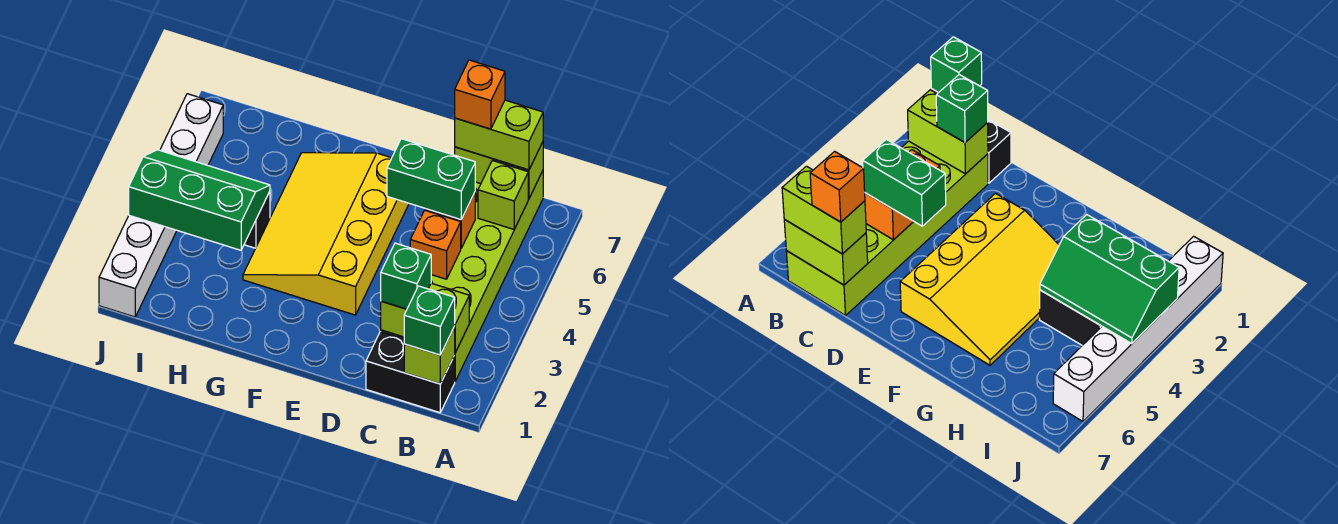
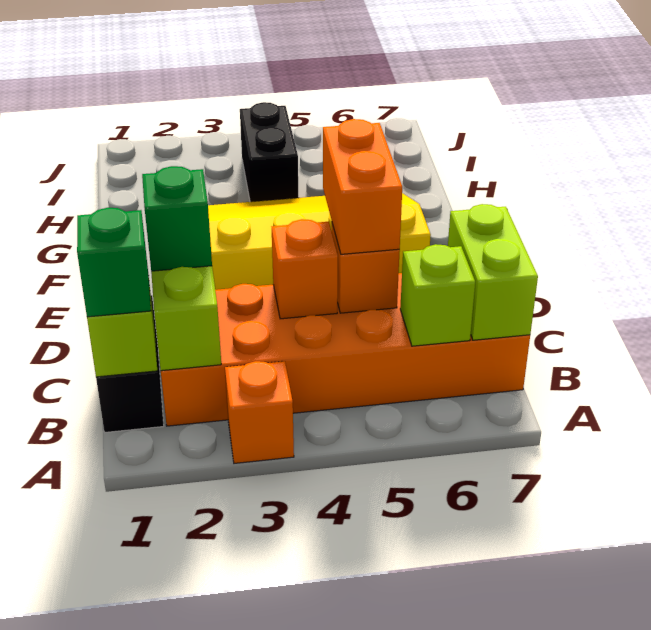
lime brick B2:C7 level 1 -> orange brick B2:C7 level 1
lime brick B7:C7 level 3 -> none
green brick C5:D5 level 3 -> orange brick C5:D5 level 3
orange brick C7 level 4 -> orange brick A3 level 1
green slope H3:J4 level 2 top 3 -> none
white brick J1:J6 level 1 -> none

